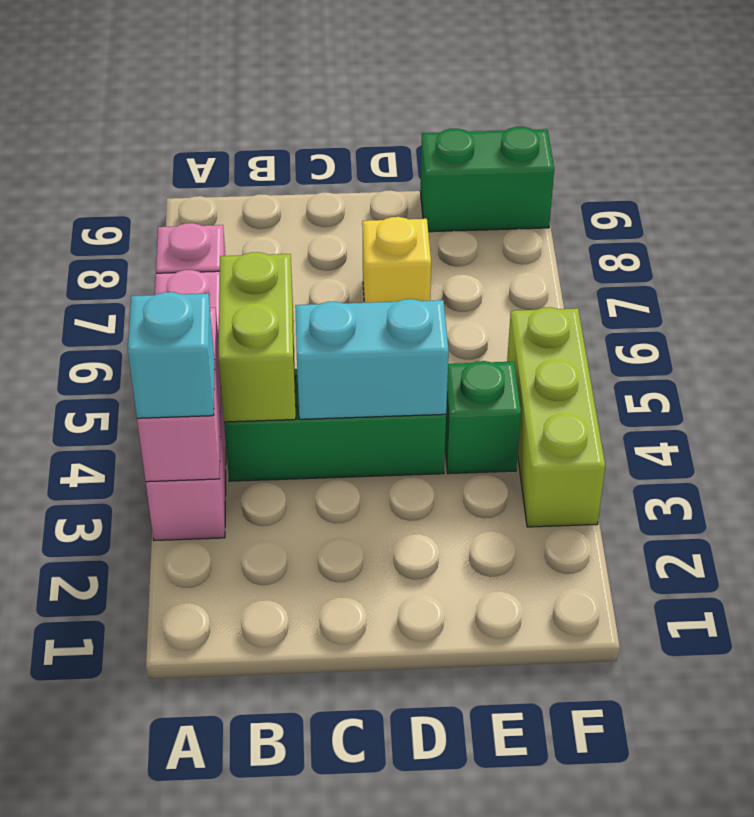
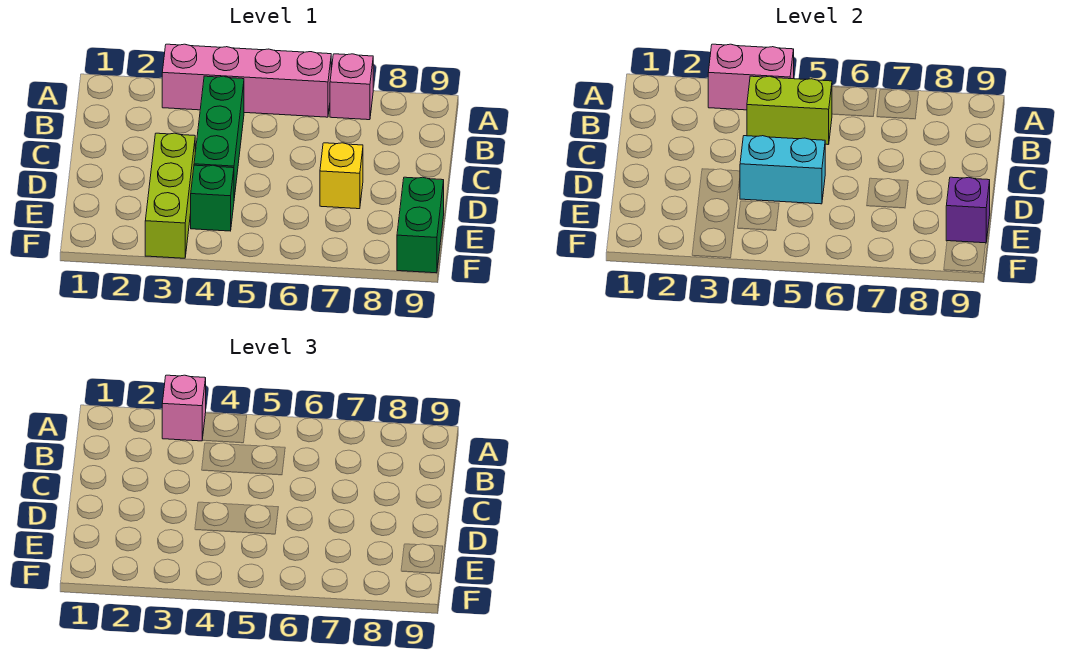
cyan brick A3 level 3 -> pink brick A3 level 3
cyan brick C4:D4 level 2 -> cyan brick D4:D5 level 2
none -> purple brick E9 level 2
lime brick F3:F5 level 1 -> lime brick D3:F3 level 1

